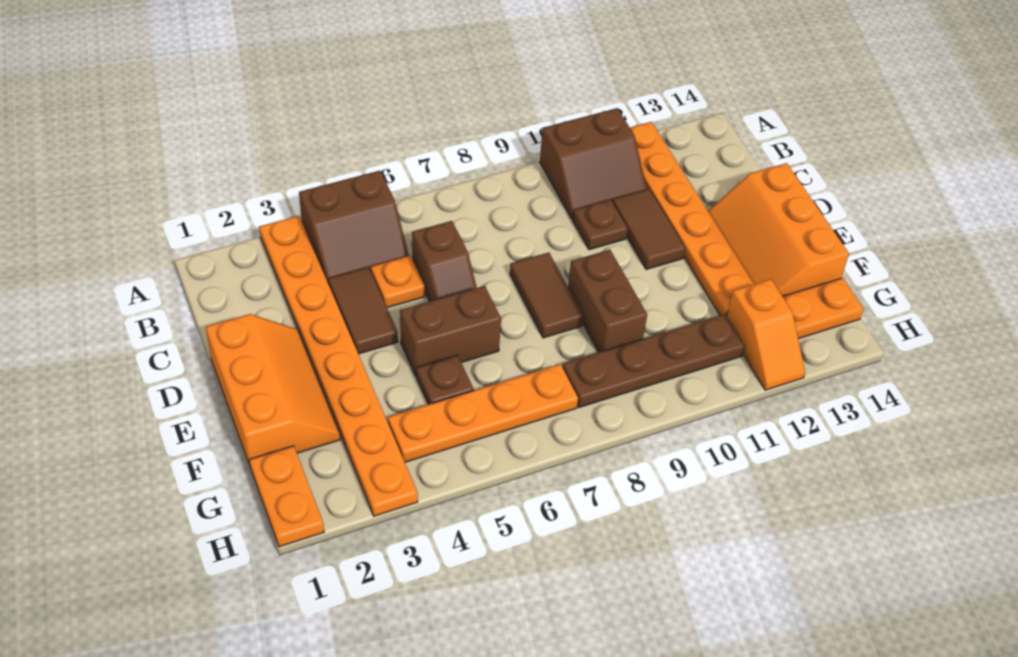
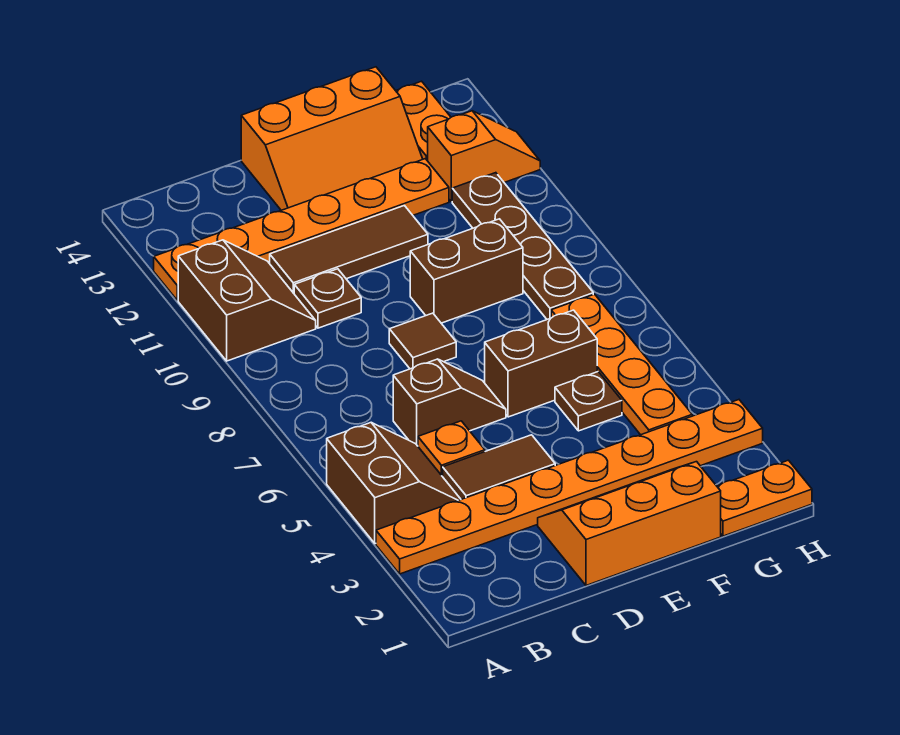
brown tile C11:D11 level 1 -> brown tile C11:E11 level 1
brown tile D8:E8 level 1 -> brown tile D8 level 1
brown brick E5:E6 level 1 -> brown brick E6:F6 level 1

